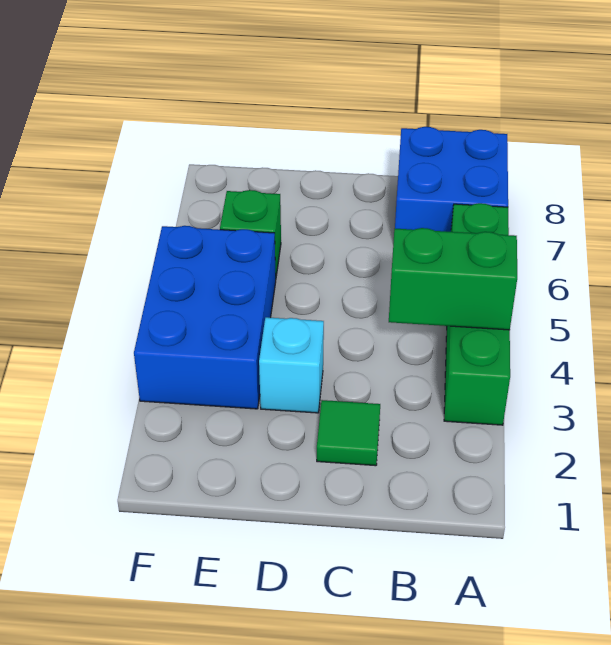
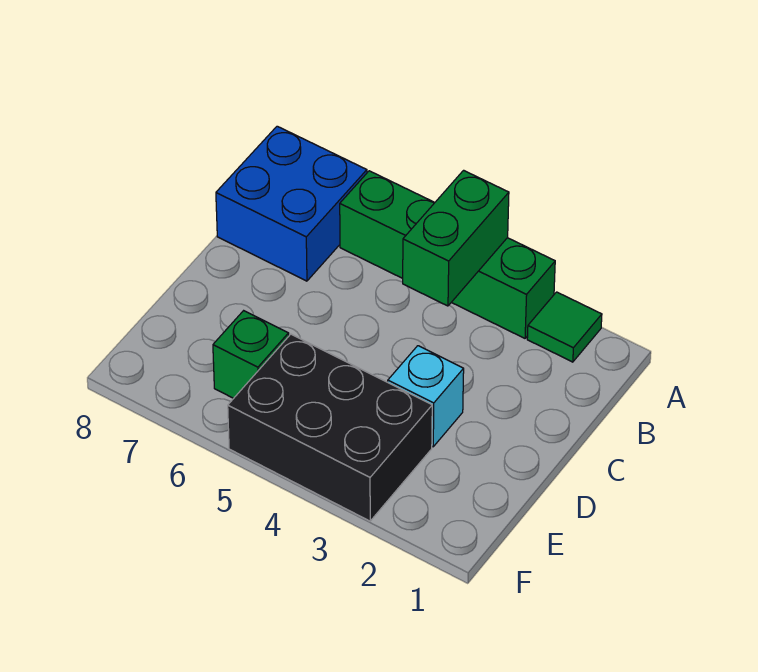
green tile C2 level 1 -> green tile A2 level 1
blue brick E3:F5 level 1 -> black brick E3:F5 level 1

